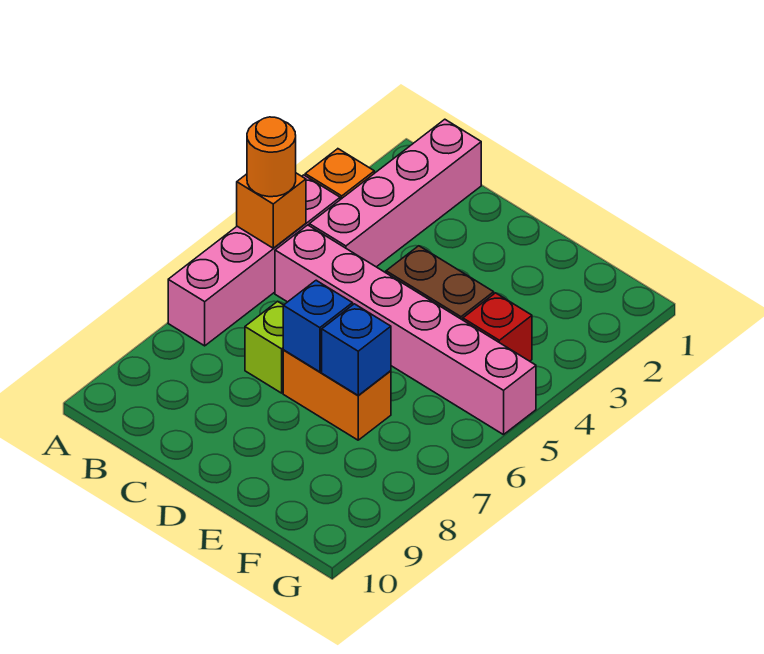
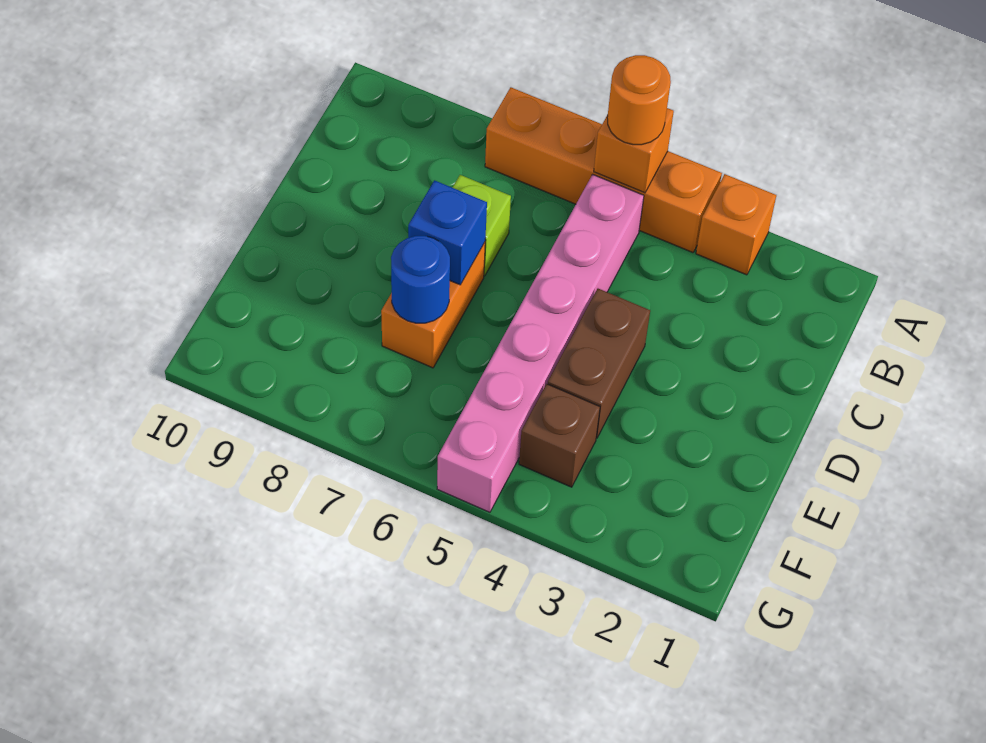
pink brick A4:A7 level 1 -> orange brick A4:A7 level 1
pink brick B1:B4 level 1 -> none
blue brick E7 level 2 -> blue round brick E7 level 2
red brick F4 level 1 -> brown brick F4 level 1

